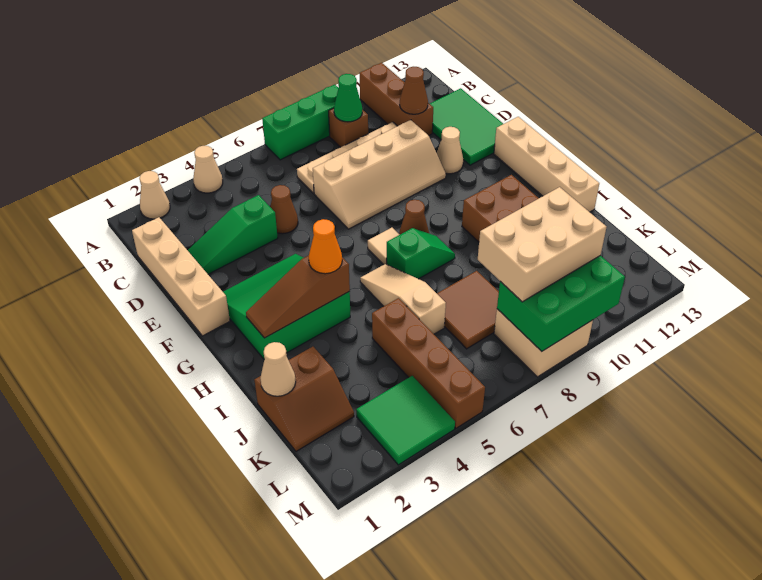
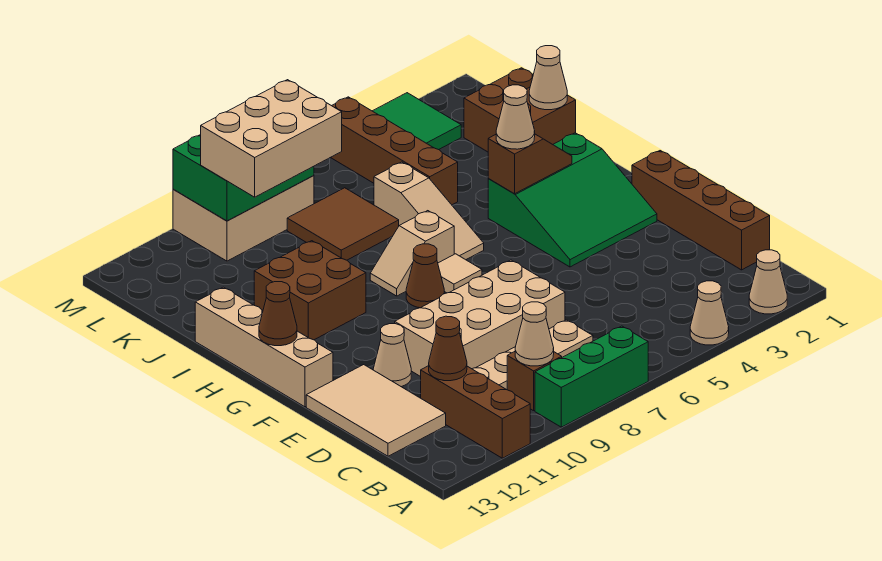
green cone B9 level 2 -> tan cone B9 level 2
tan brick C1:F1 level 1 -> brown brick C1:F1 level 1
green tile C12:E13 level 1 -> tan tile C12:E13 level 1
green slope D2:D4 level 1 top 4 -> none
brown cone D5 level 1 -> brown cone G13 level 2
tan slope D7:E10 level 1 top D -> tan brick D7:E10 level 1
brown slope H2:H4 level 2 top 4 -> brown slope H3:H4 level 2 top 4
orange cone H4 level 3 -> tan cone H4 level 3
green slope H7:H8 level 1 top 7 -> tan slope H7:H8 level 1 top 7
brown slope J1:K2 level 1 top J -> brown brick J1:K2 level 1
tan brick L8:M9 level 1 -> tan brick L8:M10 level 1

